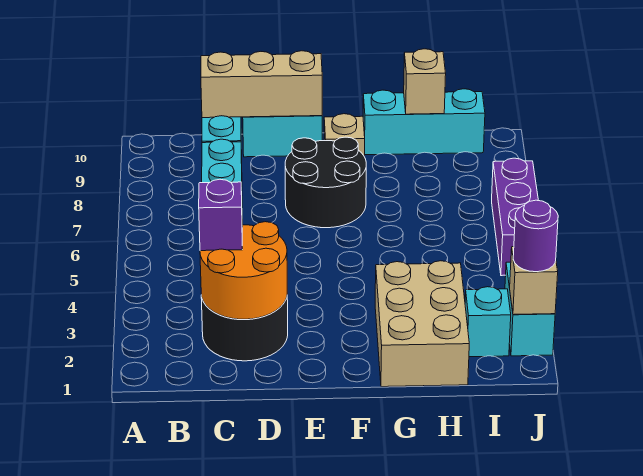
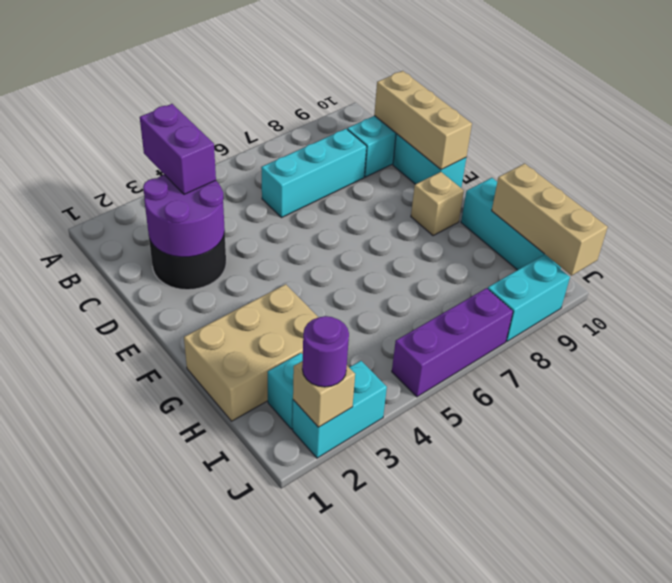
orange round brick C2:D3 level 2 -> purple round brick C2:D3 level 2
purple brick C3 level 3 -> purple brick B3:C3 level 3
black round brick E7:F8 level 1 -> none
tan brick H10 level 2 -> tan brick H10:J10 level 2
none -> cyan brick J8:J9 level 1

